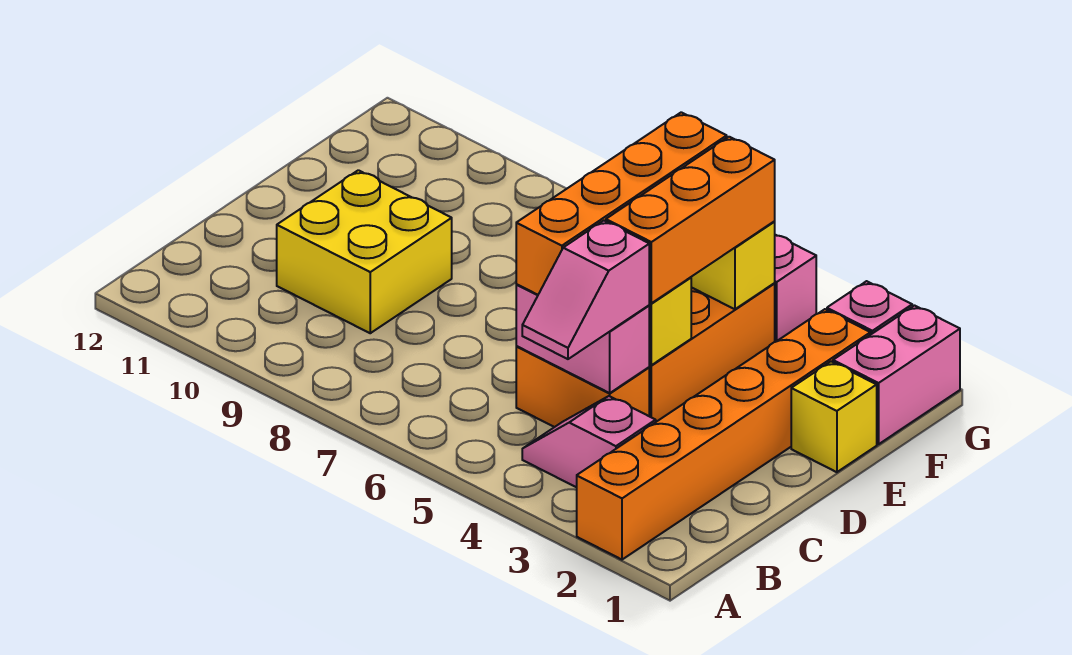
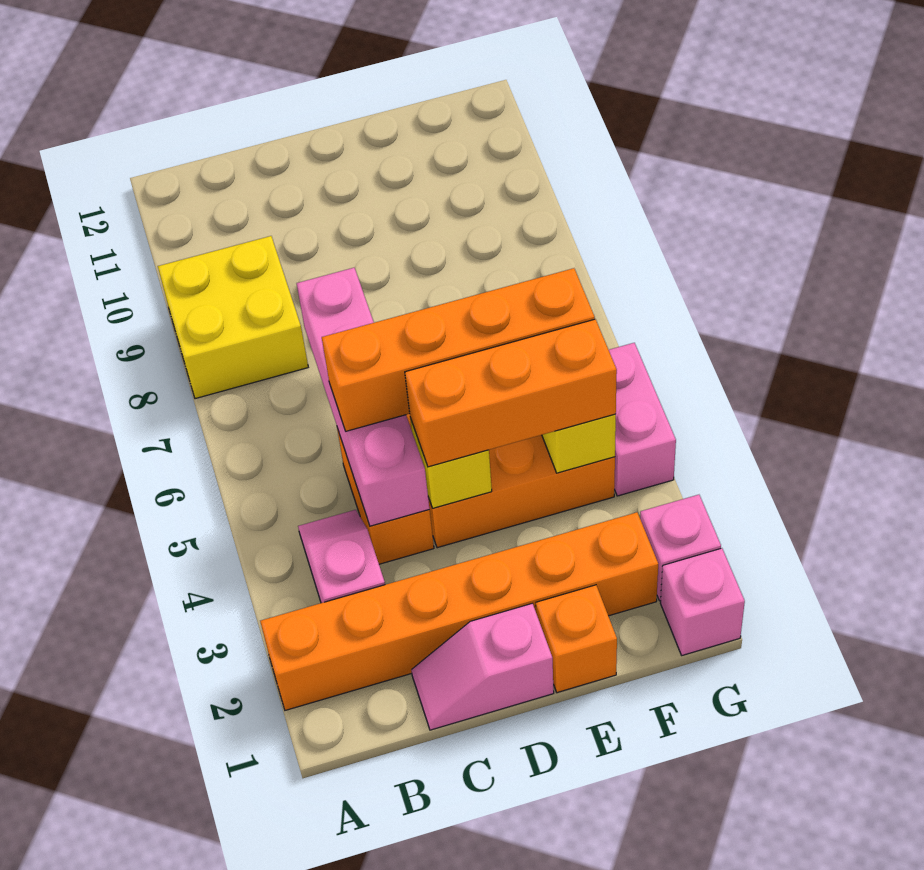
pink slope B4:C4 level 3 top C -> pink slope C1:D1 level 1 top D
pink brick C4:C5 level 2 -> pink brick C4:C7 level 2
yellow brick C9:D10 level 1 -> yellow brick A8:B9 level 1
yellow brick E1 level 1 -> orange brick E1 level 1
pink brick F1:G1 level 1 -> pink brick G1 level 1

